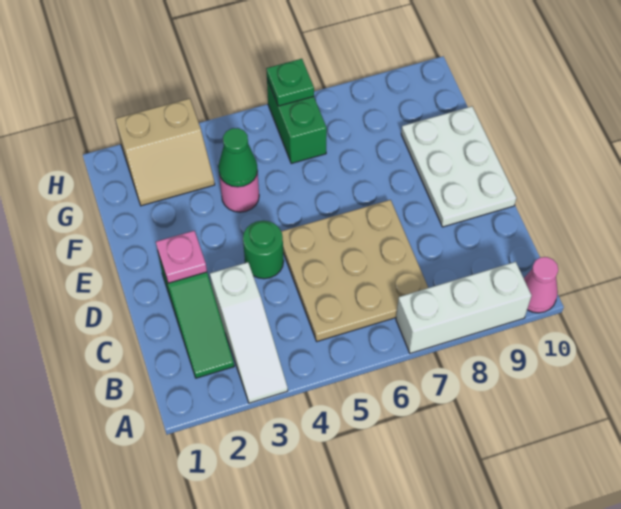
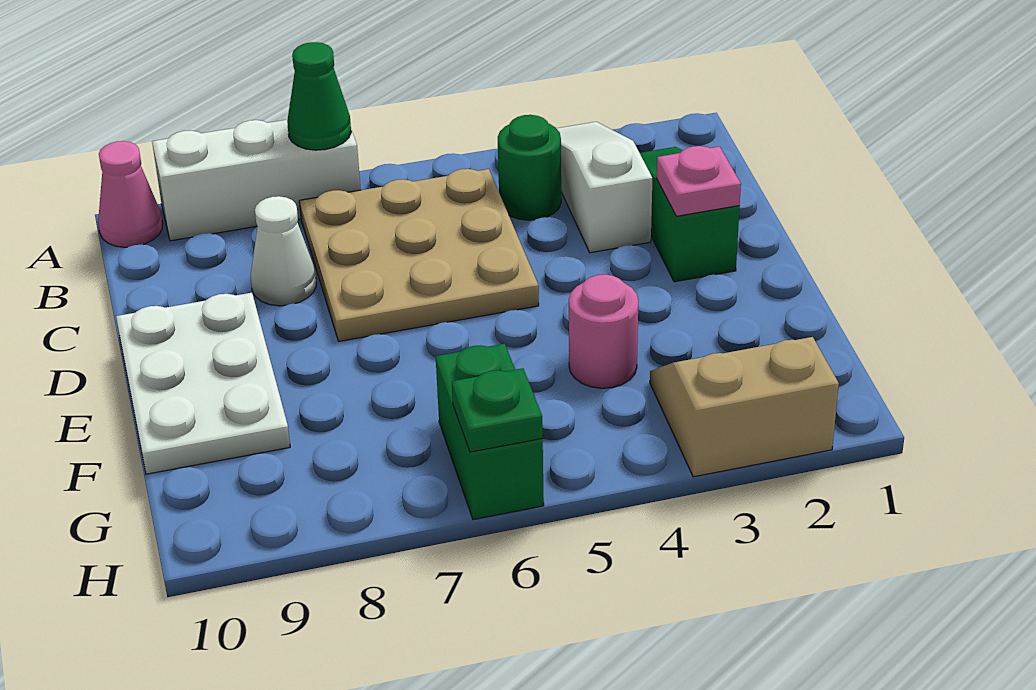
none -> white cone C8 level 1
green round brick D4 level 1 -> green round brick B4 level 1
green cone F4 level 2 -> green cone A7 level 2

